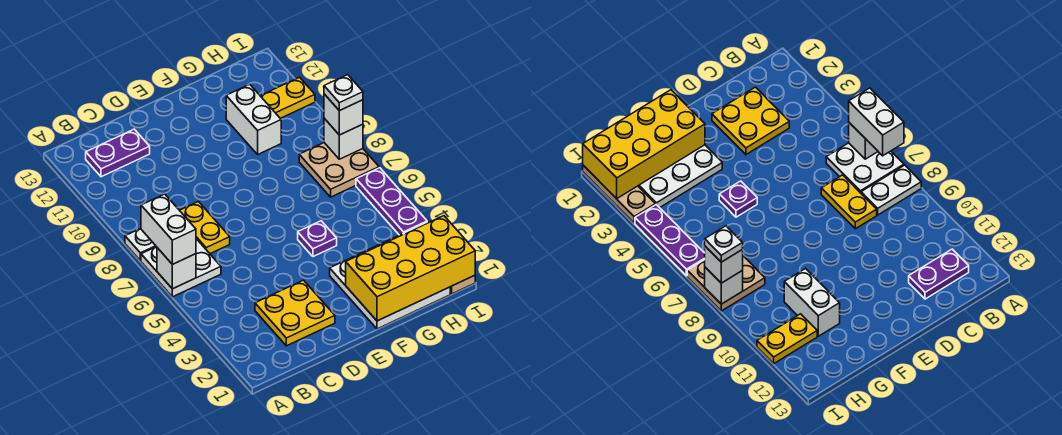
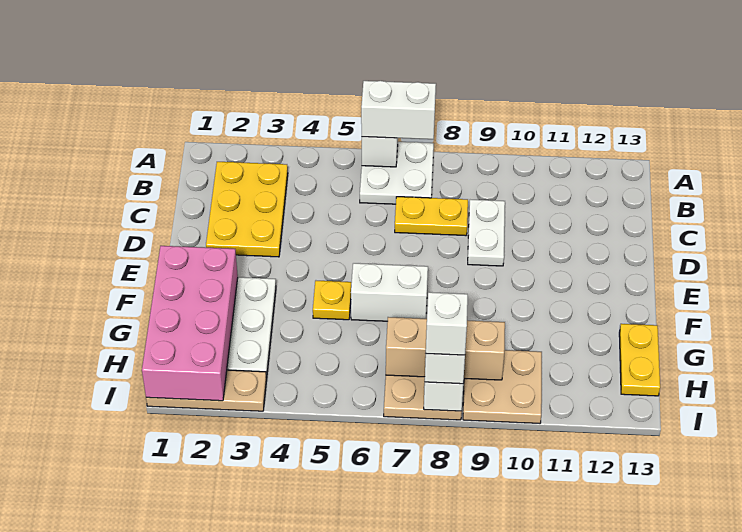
white plate A8:B8 level 1 -> white plate C9:D9 level 1
purple plate B12:C12 level 1 -> none
yellow plate C2:D3 level 1 -> yellow plate B2:D3 level 1
yellow brick F1:I2 level 2 -> pink brick F1:I2 level 2
purple plate F5 level 1 -> yellow plate F5 level 1
white brick G10:G11 level 1 -> white brick F6:F7 level 1
none -> tan brick H7:H9 level 2
none -> tan plate H9:I10 level 1
yellow plate H11:I11 level 1 -> yellow plate G13:H13 level 1
purple plate I4:I6 level 1 -> none
white plate I8 level 4 -> white brick I8 level 4

